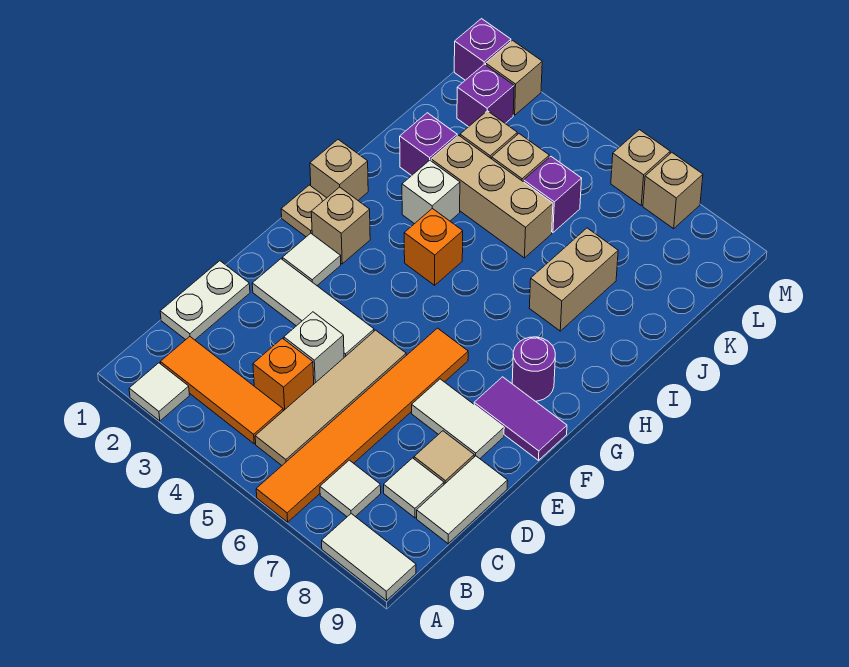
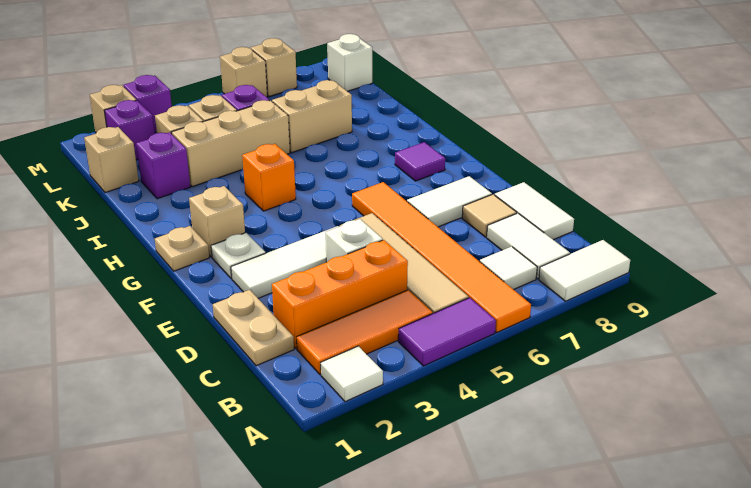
white plate C1:D1 level 1 -> tan plate C1:D1 level 1
orange brick C4 level 1 -> orange brick C2:C4 level 1
white tile C8 level 1 -> white tile B8:C8 level 1
white tile F2 level 1 -> white plate F2 level 1
purple tile F8:F9 level 1 -> purple tile A4:A5 level 1
purple round brick G8 level 1 -> purple tile G8 level 1
tan brick H1 level 1 -> tan brick K1 level 1
white brick I3 level 1 -> white brick L9 level 1
tan brick I7:J7 level 1 -> tan brick J6:J7 level 1
purple brick M1 level 1 -> purple brick M3 level 1

